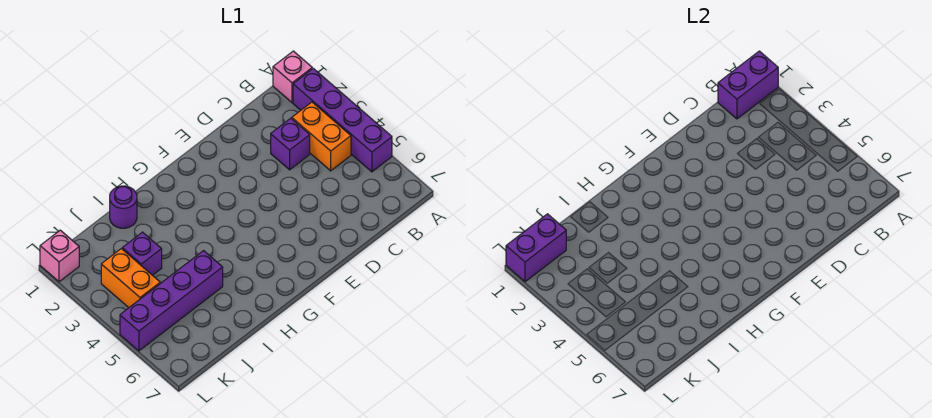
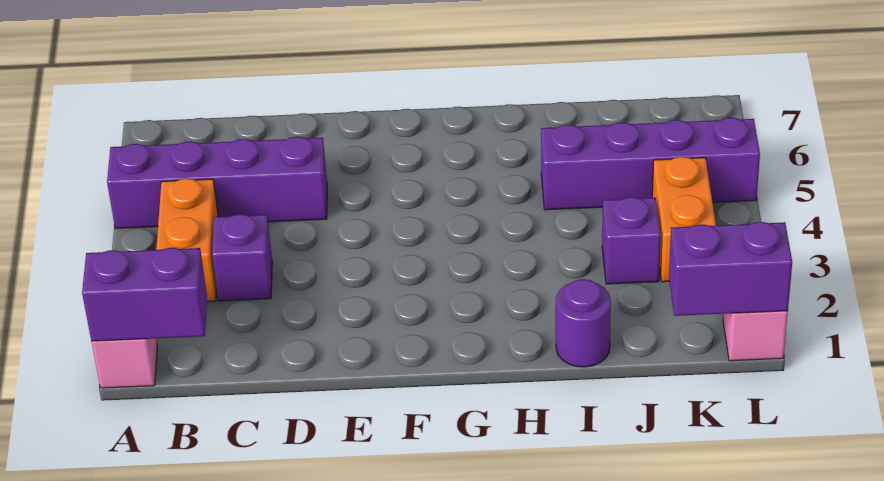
purple brick A2:A5 level 1 -> purple brick A5:D5 level 1

